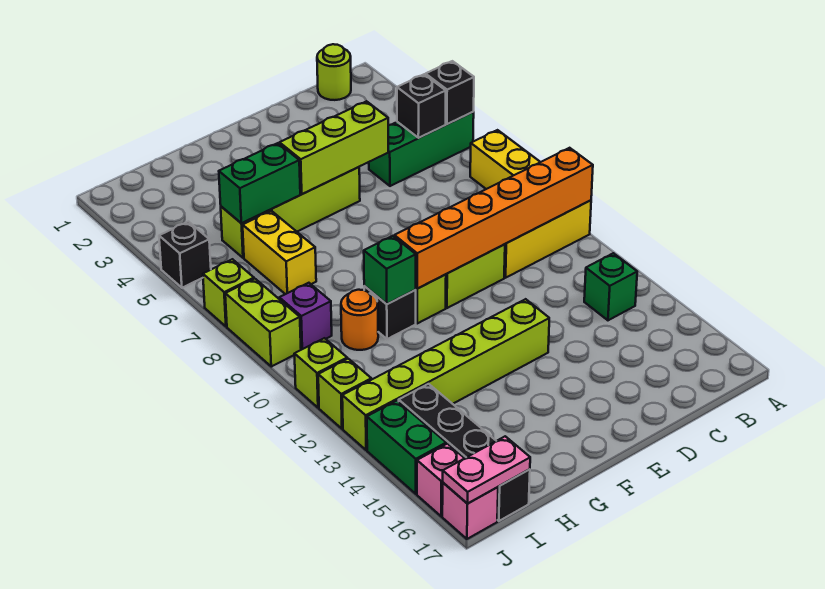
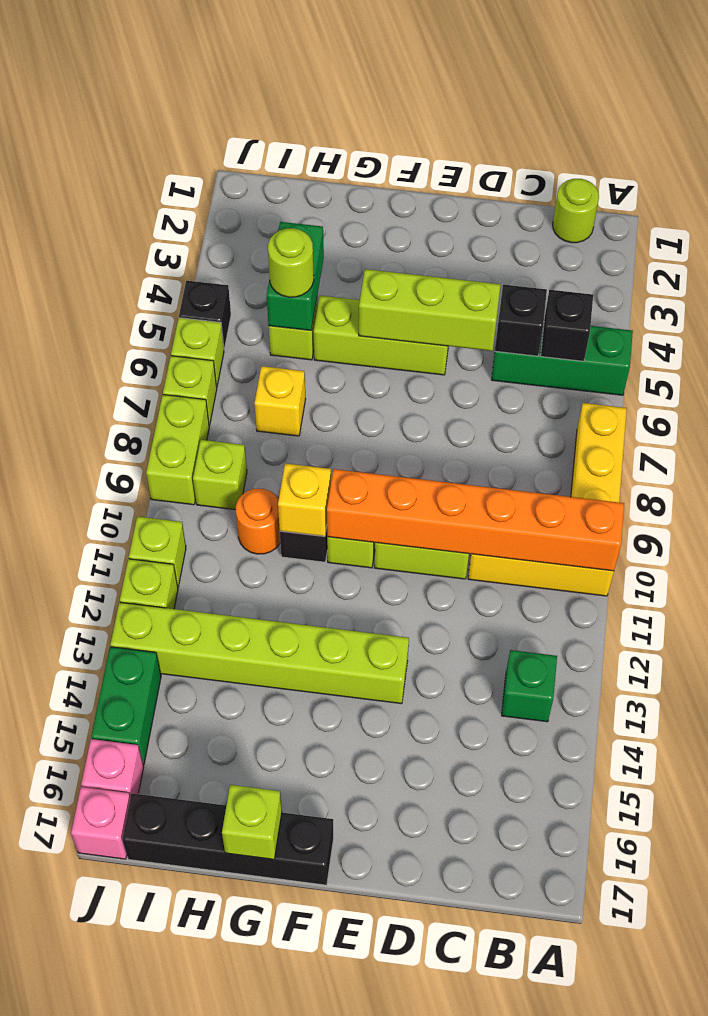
black brick A5 level 2 -> black brick C5 level 2
green brick G5:H5 level 2 -> green brick H4:H5 level 2
green brick G10 level 2 -> yellow brick G10 level 2
none -> lime brick G17 level 2
none -> lime round brick H5 level 3
yellow brick H6:H7 level 1 -> yellow brick H7 level 1
purple brick I9 level 1 -> lime brick I9 level 1
black brick I14:I17 level 1 -> black brick F17:I17 level 1
pink plate I17:J17 level 2 -> none
none -> lime brick J6 level 1

